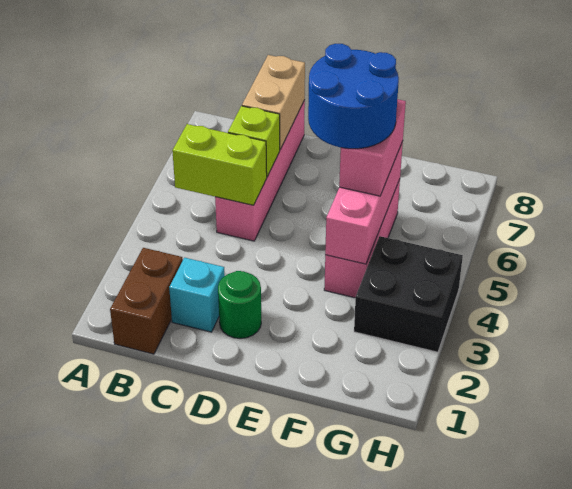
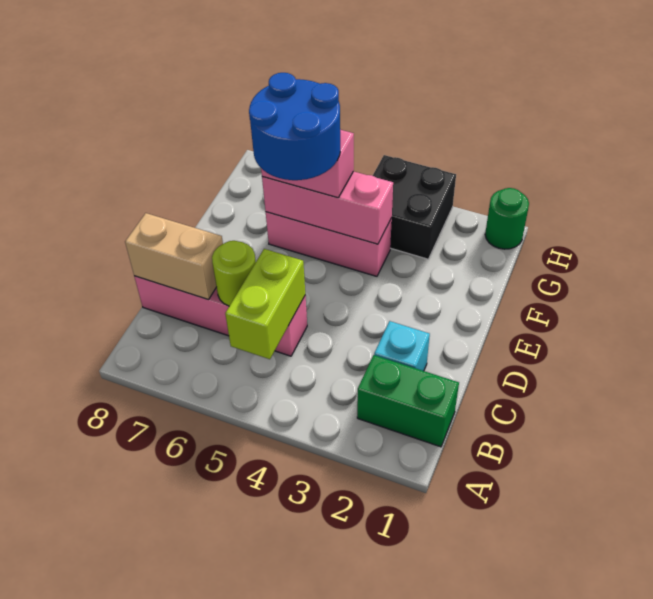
brown brick B1:B2 level 1 -> green brick B1:B2 level 1
lime brick C6 level 2 -> lime round brick C6 level 2
green round brick D2 level 1 -> green round brick H1 level 1

